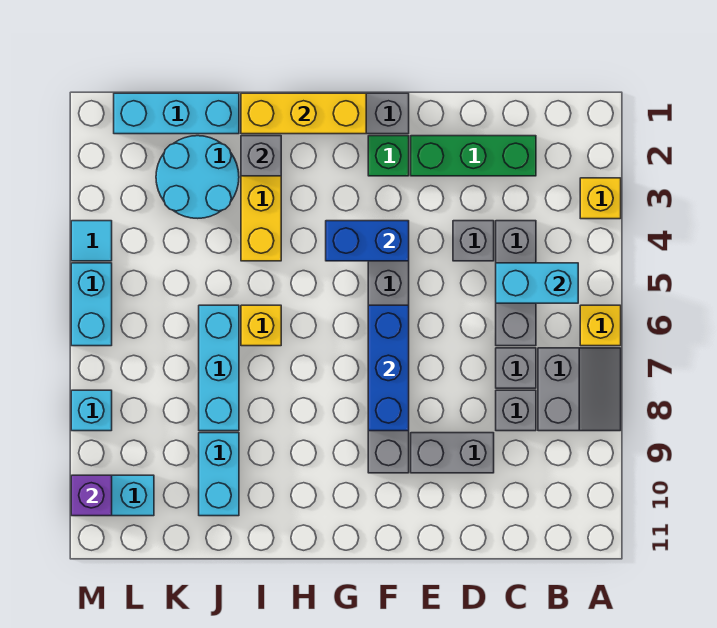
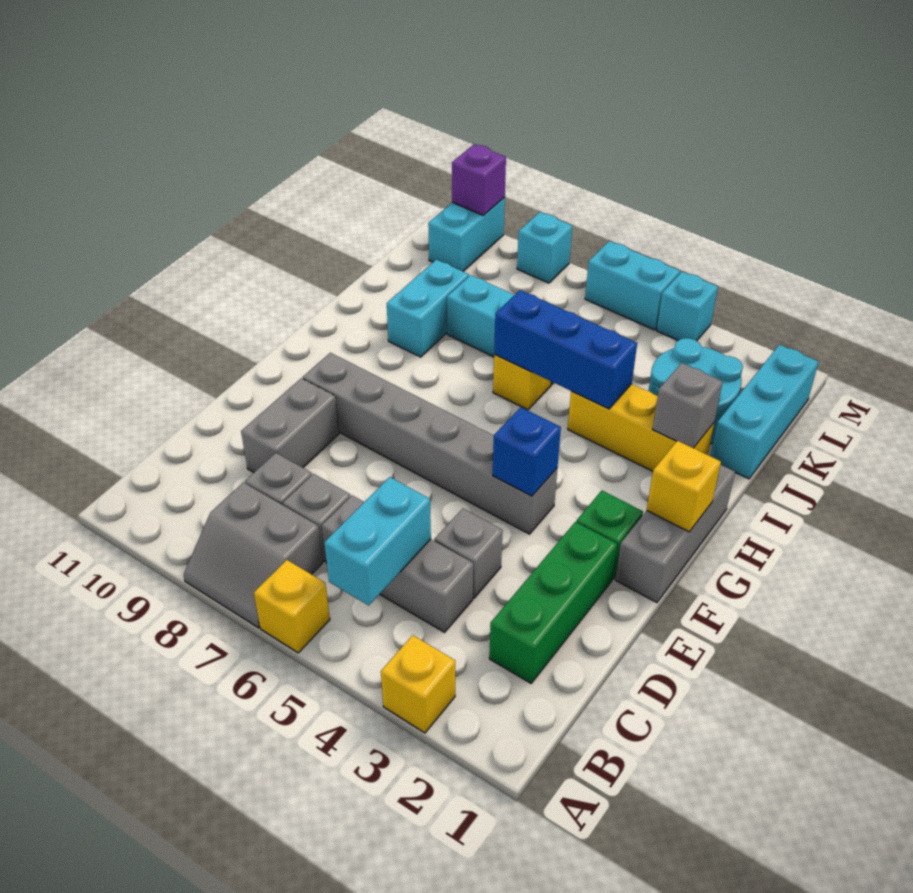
blue brick F4:G4 level 2 -> blue brick F4 level 2
blue brick F6:F8 level 2 -> blue brick I4:I6 level 2
yellow brick G1:I1 level 2 -> yellow brick G1 level 2
cyan brick J9:J10 level 1 -> cyan brick I9:J9 level 1
cyan tile M4 level 1 -> cyan brick M4 level 1

